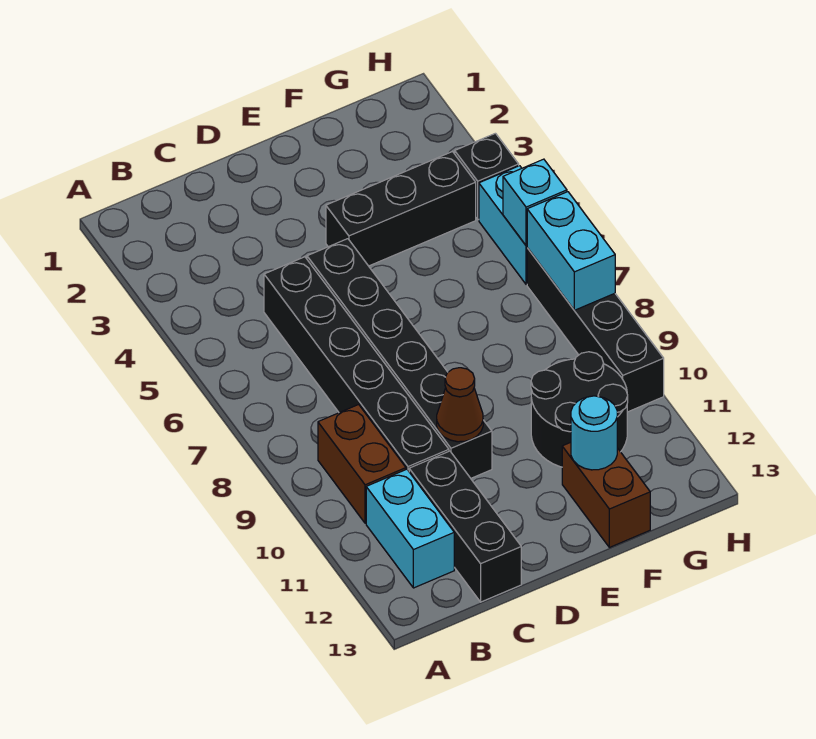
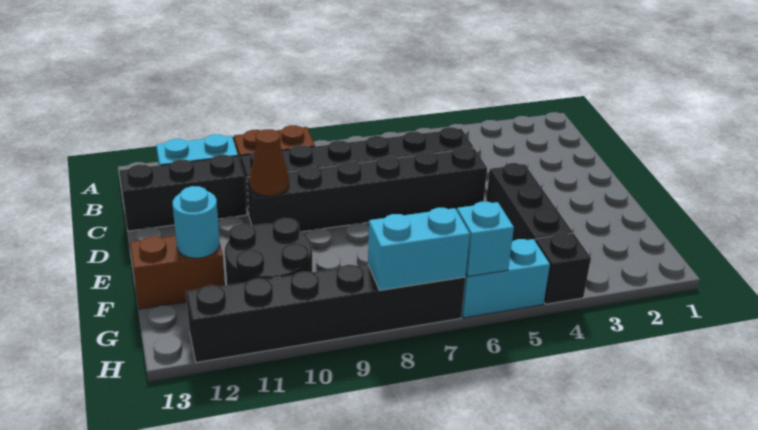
black brick H7:H10 level 1 -> black brick H7:H12 level 1

